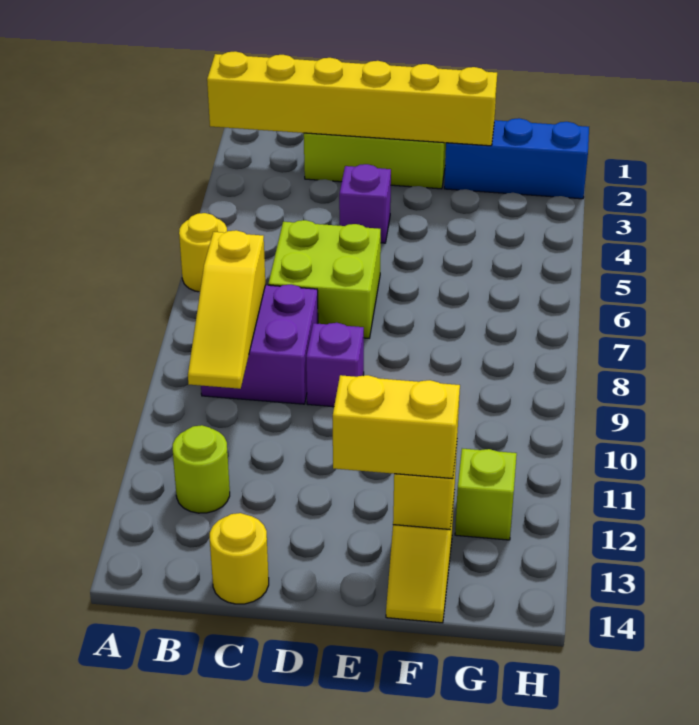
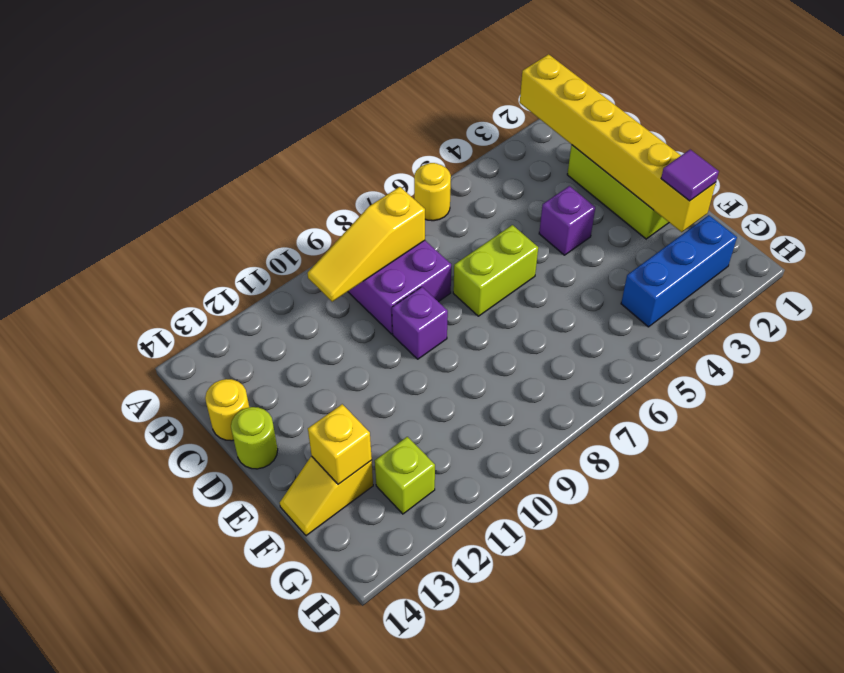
lime round brick B12 level 1 -> lime round brick D14 level 1
lime brick C6:D7 level 1 -> lime brick D6:D7 level 1
yellow brick E13:F13 level 3 -> none
blue brick F2:H2 level 1 -> blue brick G2:G4 level 1
none -> purple tile F2 level 3

